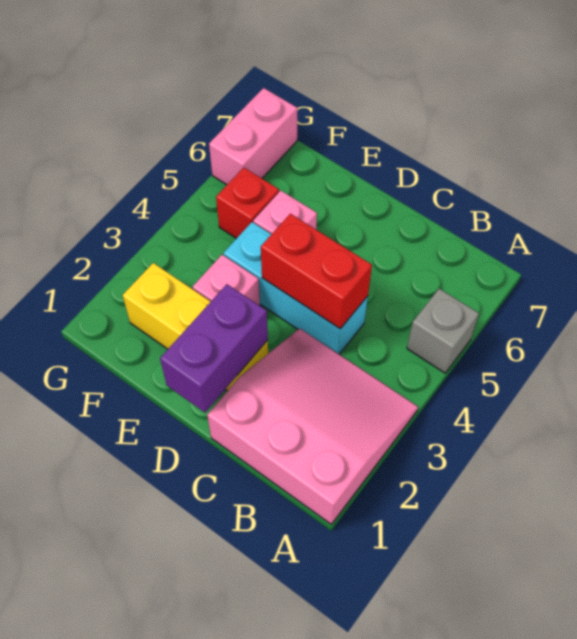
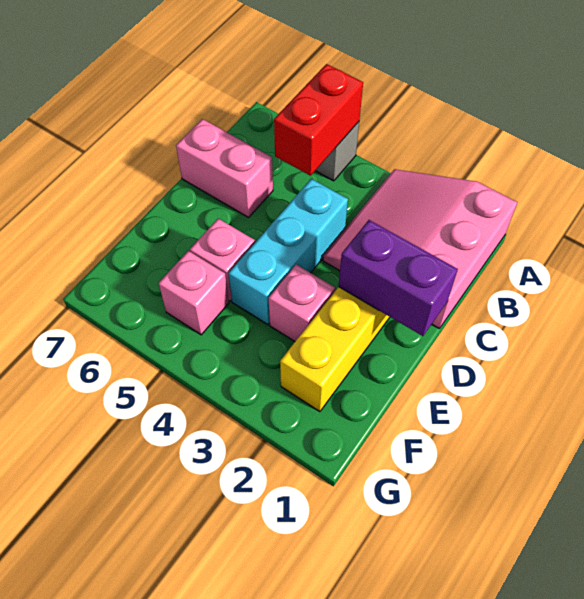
red brick C4:D4 level 2 -> red brick A5:B5 level 2
red brick F5 level 1 -> pink brick F5 level 1
pink brick G6:G7 level 1 -> pink brick C6:C7 level 1

